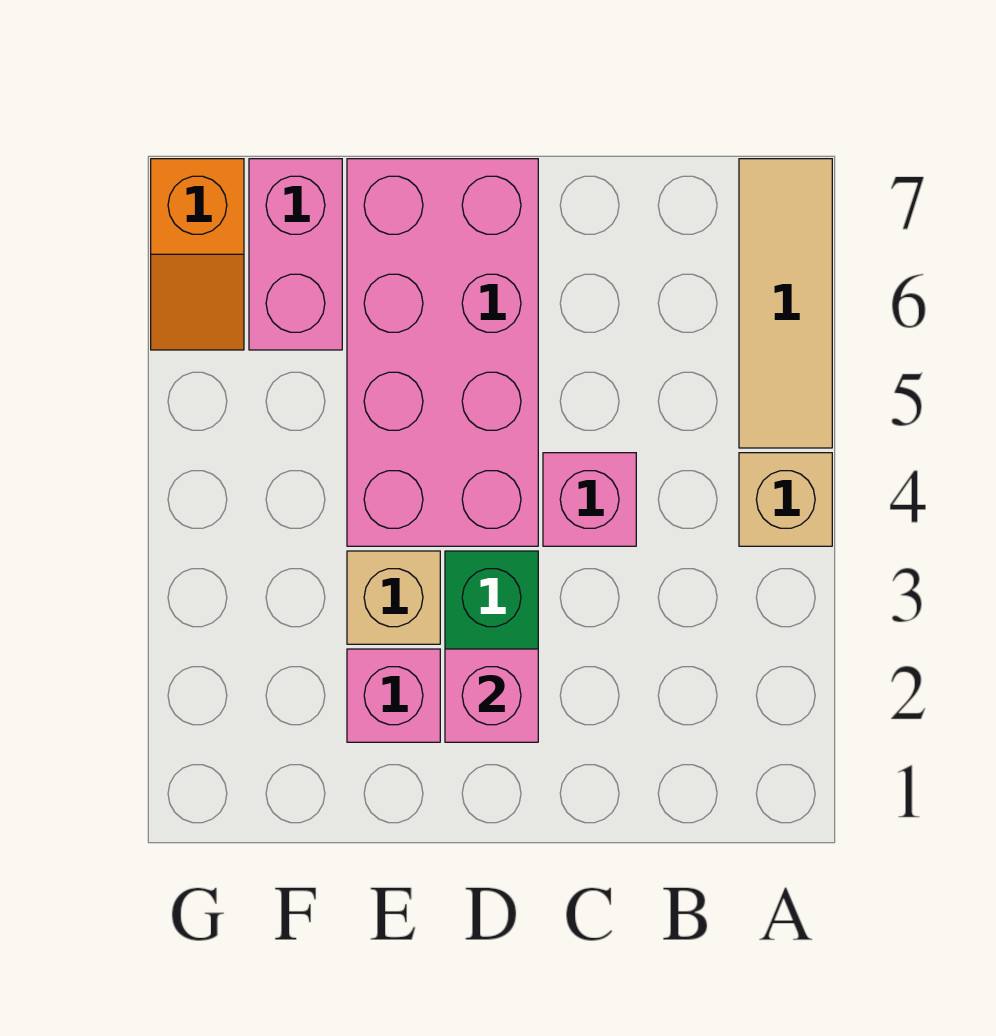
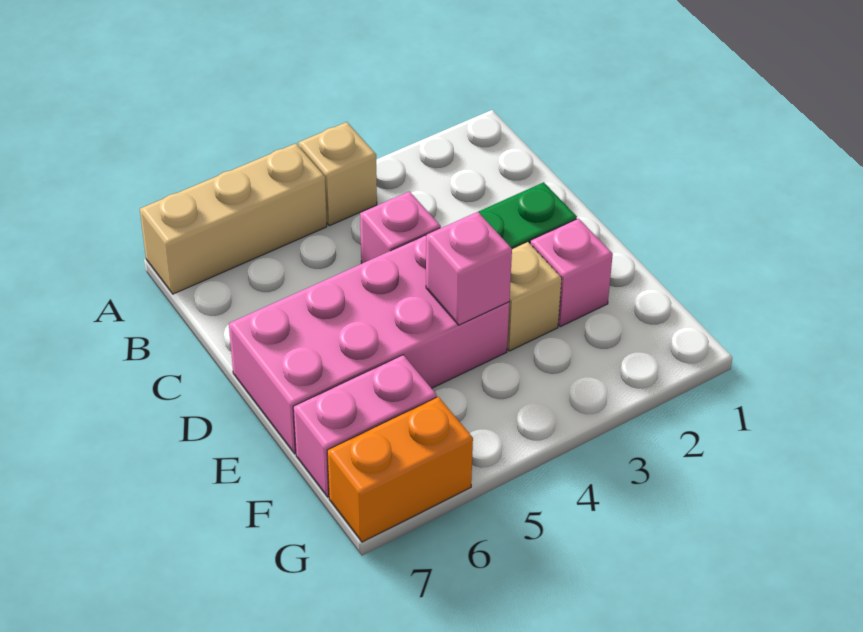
tan tile A5:A7 level 1 -> tan brick A5:A7 level 1
pink brick D2 level 2 -> pink brick E4 level 2
orange slope G6:G7 level 1 top 7 -> orange brick G6:G7 level 1

